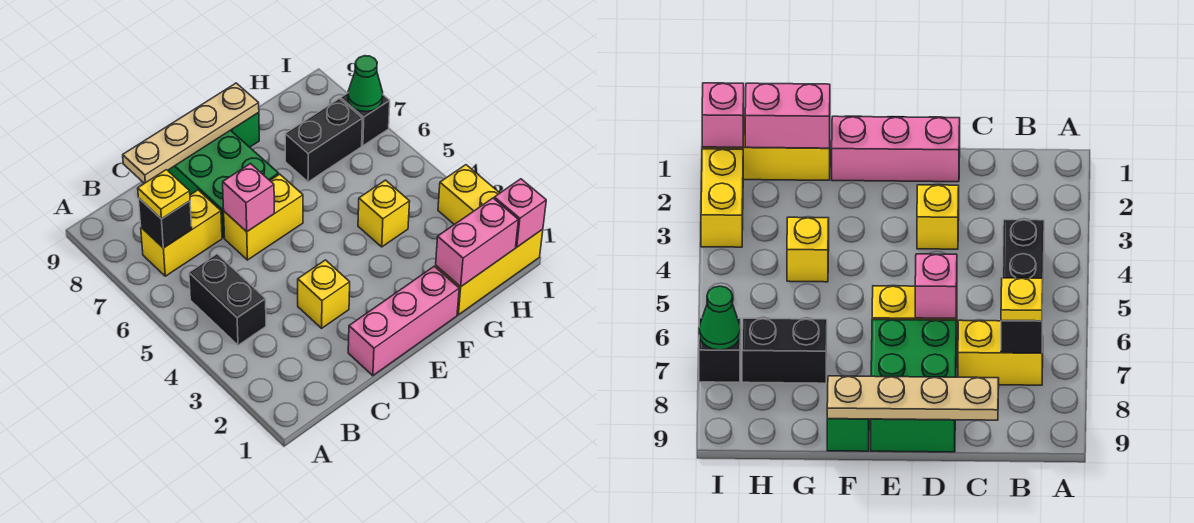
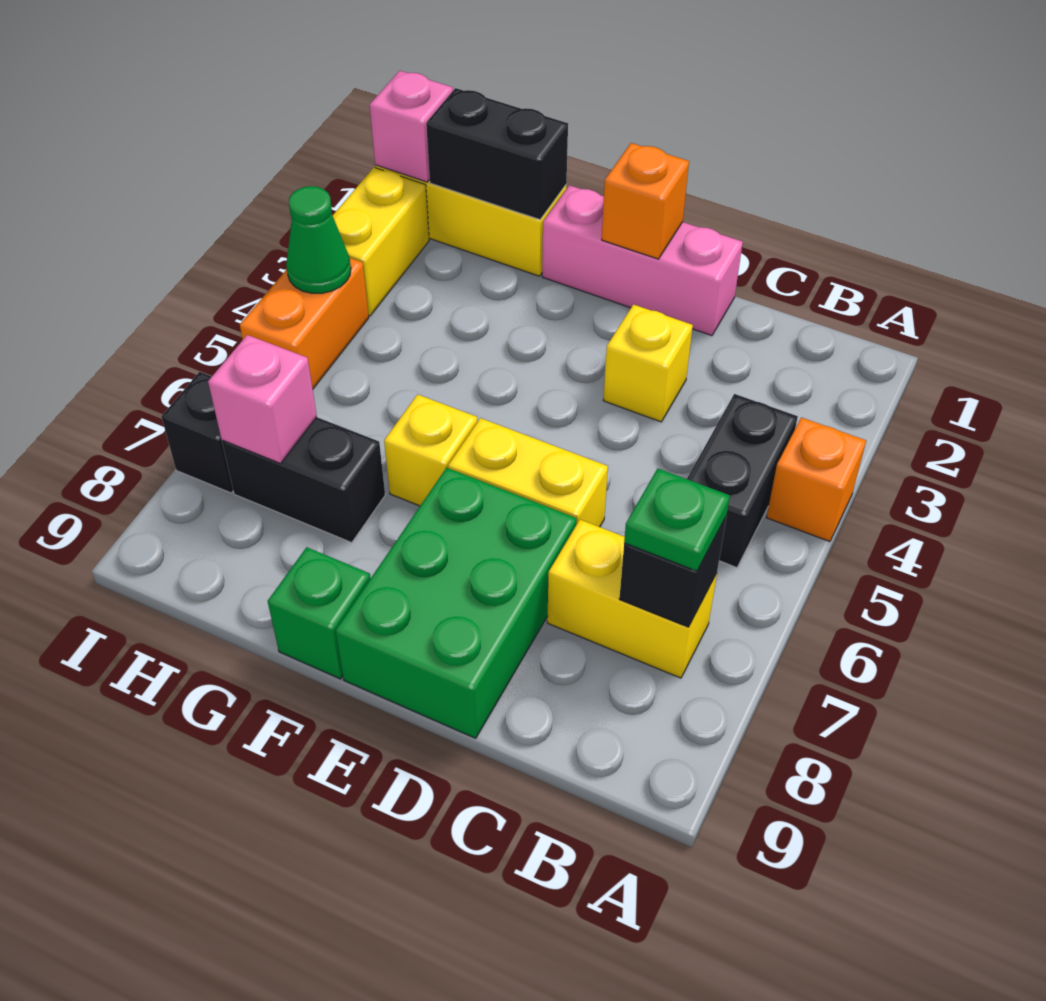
none -> orange brick A4 level 1
yellow plate B7 level 3 -> green plate B7 level 3
tan plate C9:F9 level 2 -> none
pink brick D6 level 2 -> pink brick H7 level 2
none -> orange brick E1 level 2
pink brick G1:H1 level 2 -> black brick G1:H1 level 2
yellow brick G4 level 1 -> yellow brick F6 level 1
none -> orange brick I4:I5 level 1
green cone I7 level 2 -> green cone I4 level 2

